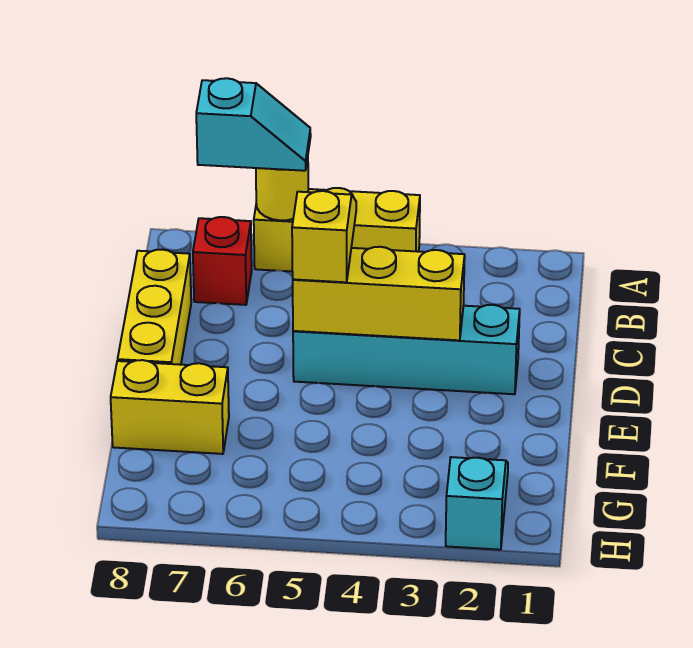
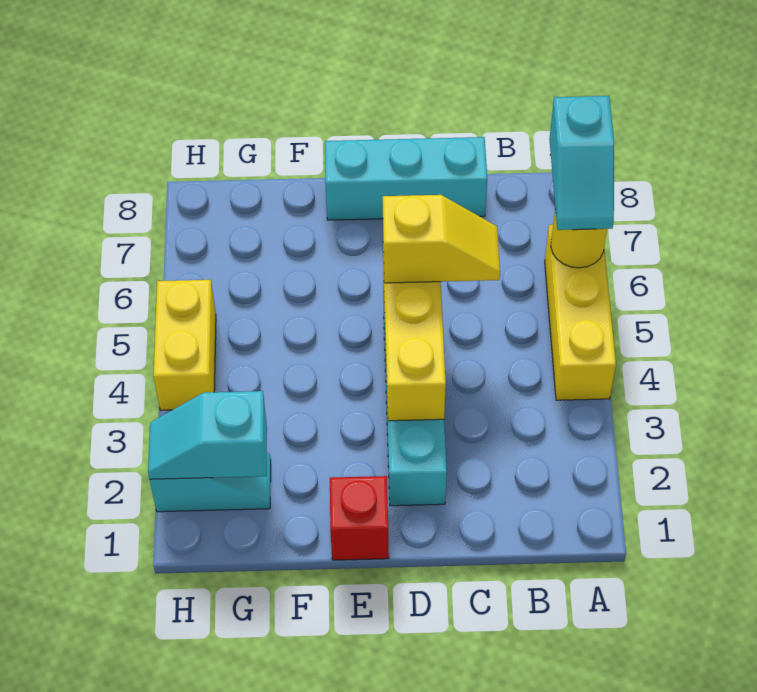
red brick B7 level 1 -> red brick E1 level 1
yellow brick C8:E8 level 1 -> cyan brick C8:E8 level 1
yellow brick F7:F8 level 1 -> yellow brick H4:H5 level 1
none -> cyan slope G2:H2 level 2 top G

